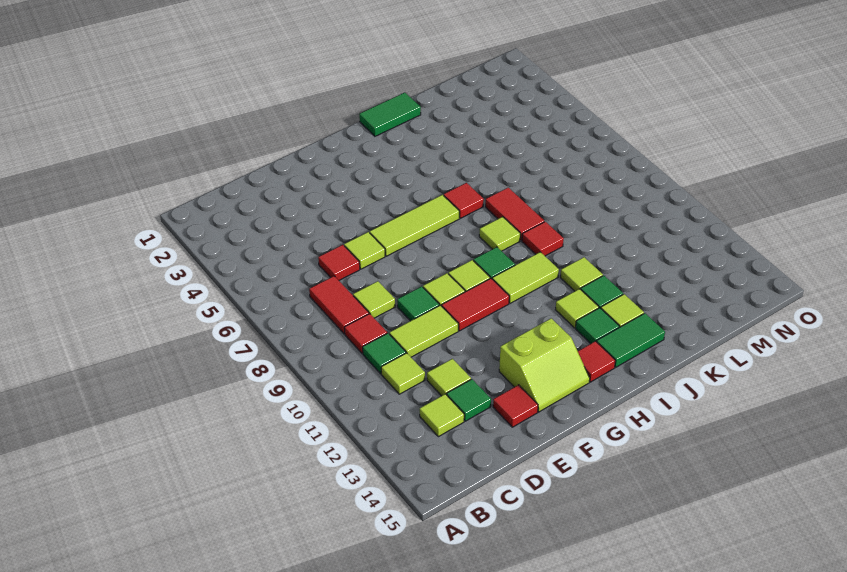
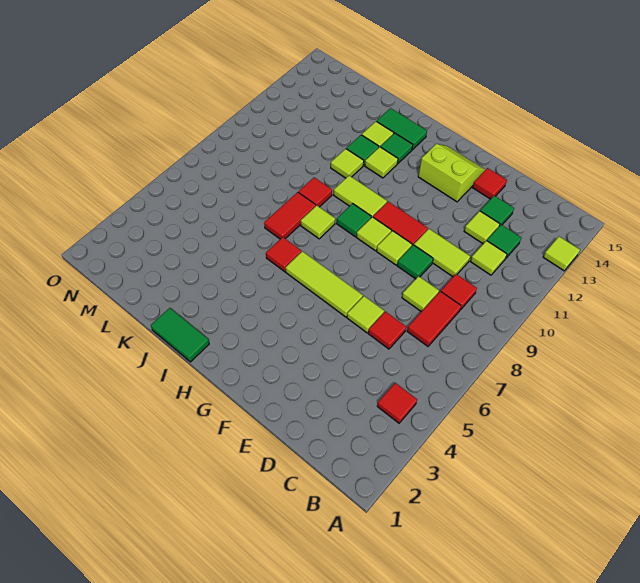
green tile C10 level 1 -> green tile C12 level 1
lime tile C13 level 1 -> lime tile A13 level 1
red tile H14 level 1 -> red tile B4 level 1

